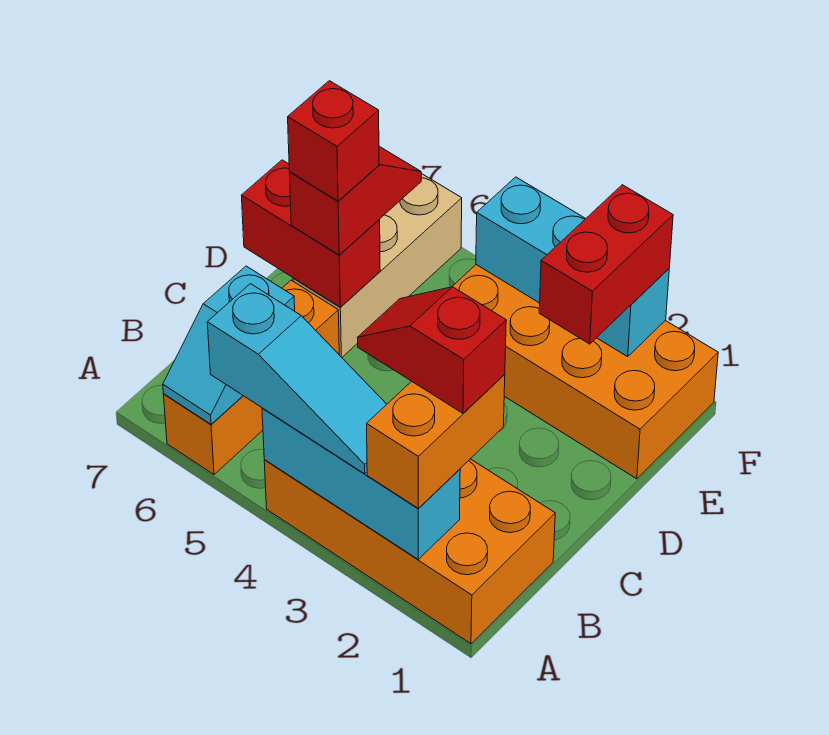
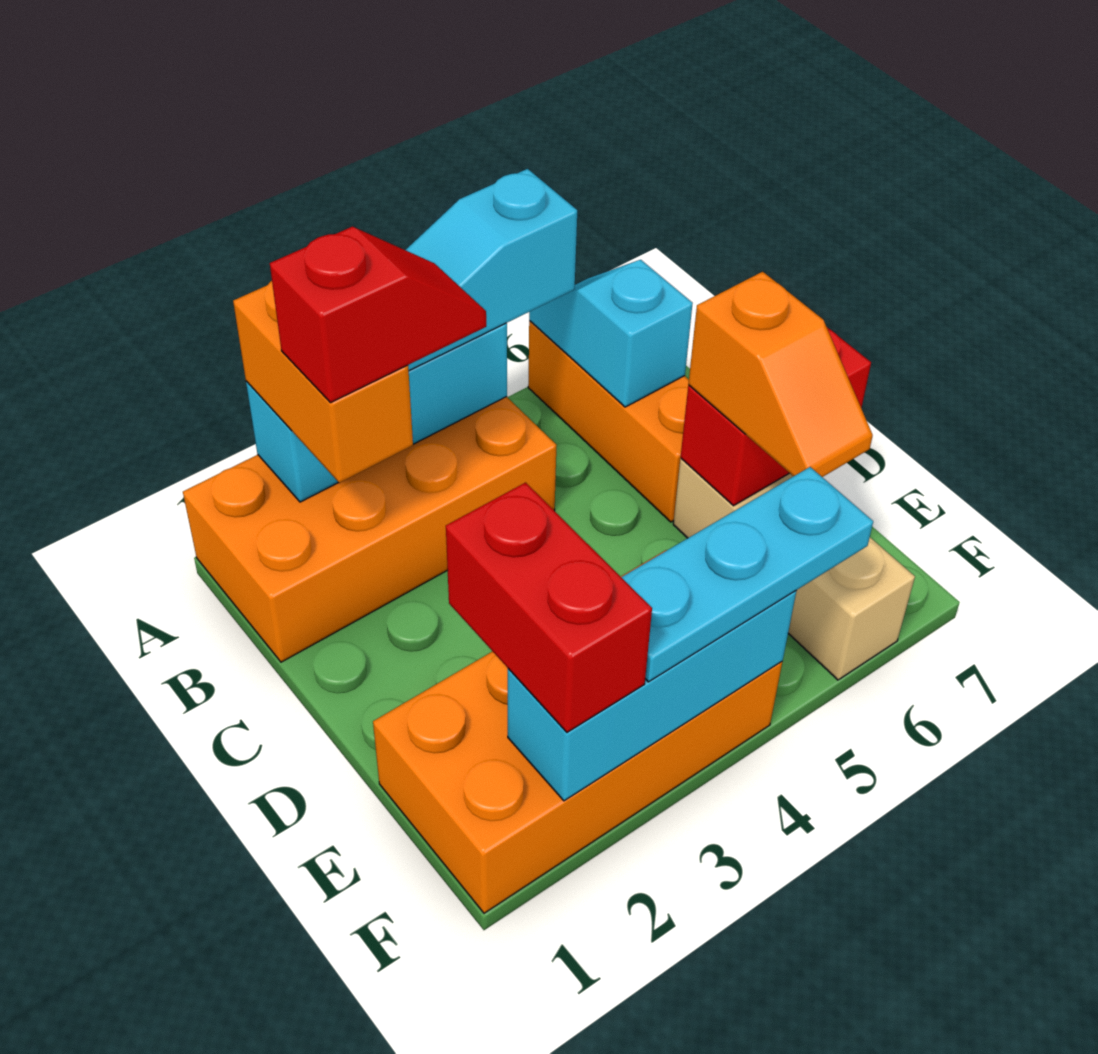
red slope D6:E6 level 3 top D -> orange slope D6:E6 level 3 top D
red brick D6 level 4 -> none
none -> cyan plate F3:F5 level 3

